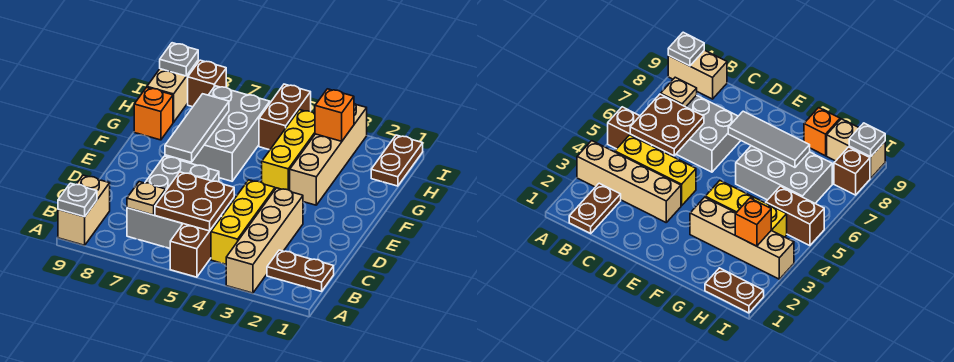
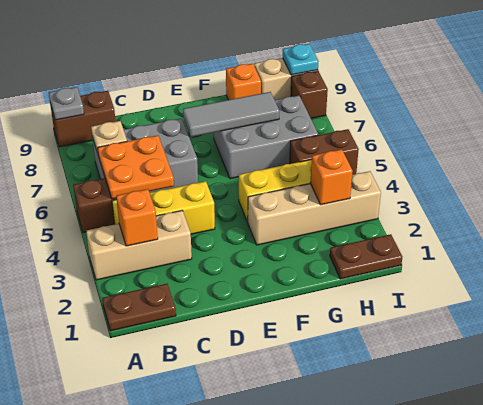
tan brick A3:D3 level 1 -> tan brick A3:C3 level 1
tan brick A9:B9 level 1 -> brown brick A9:B9 level 1
brown plate B1:B2 level 1 -> brown plate A1:B1 level 1
none -> orange brick B3 level 2
brown plate B5:C6 level 2 -> orange plate B5:C6 level 2
grey plate I9 level 2 -> cyan plate I9 level 2

